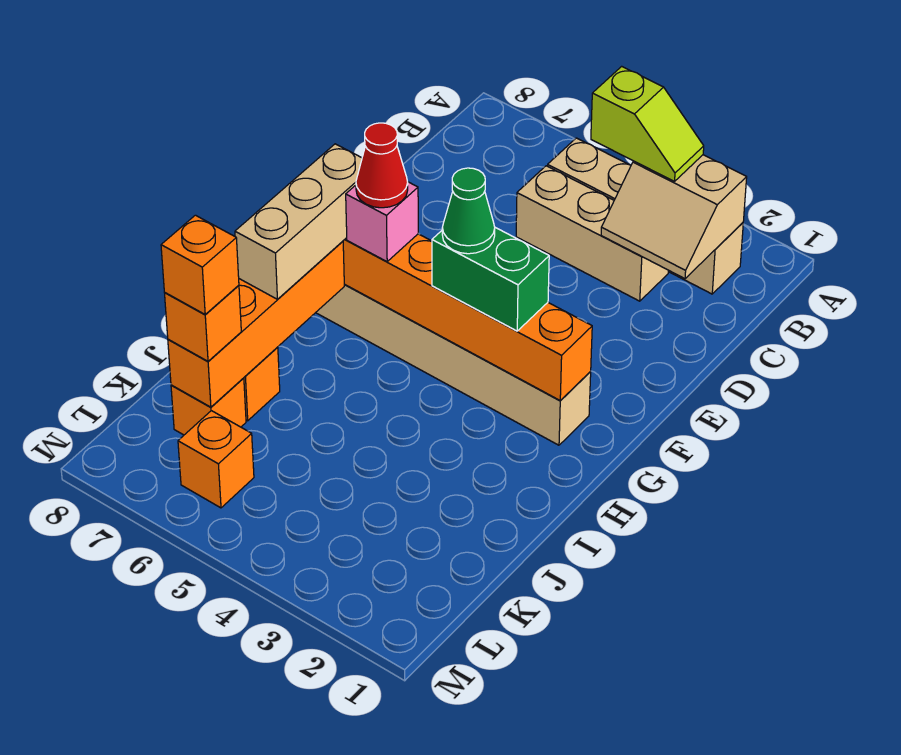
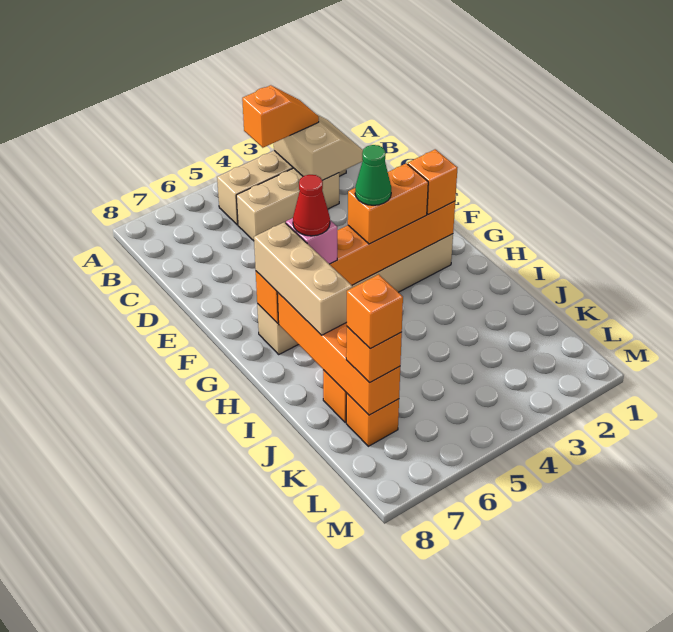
tan slope B2:C3 level 2 top B -> tan slope B2:C3 level 2 top 3
lime slope B3:B4 level 3 top 4 -> orange slope B3:B4 level 3 top 4
green brick G3:G4 level 3 -> orange brick G3:G4 level 3
orange brick L6 level 1 -> orange brick G2 level 3

